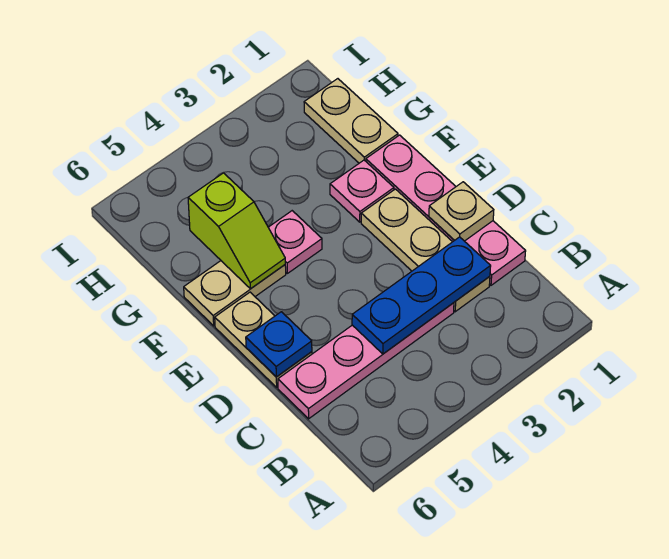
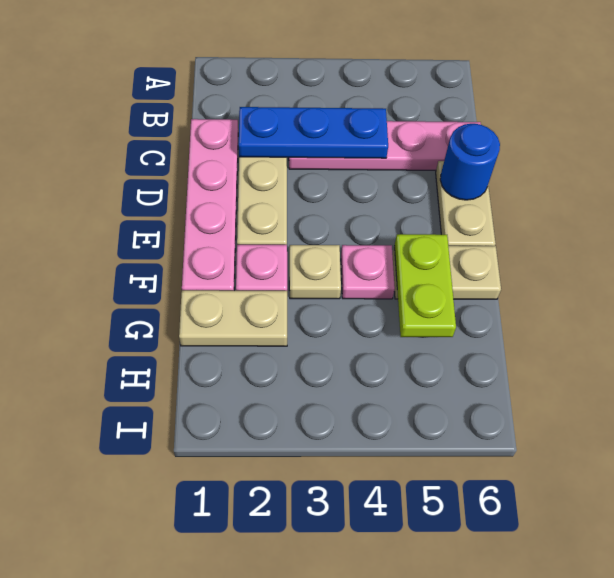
tan plate D1 level 2 -> tan plate F3 level 1
blue plate D6 level 2 -> blue round brick D6 level 2
lime slope F5:G5 level 2 top G -> lime plate F5:G5 level 2
tan plate G1:H1 level 1 -> tan plate G1:G2 level 1

